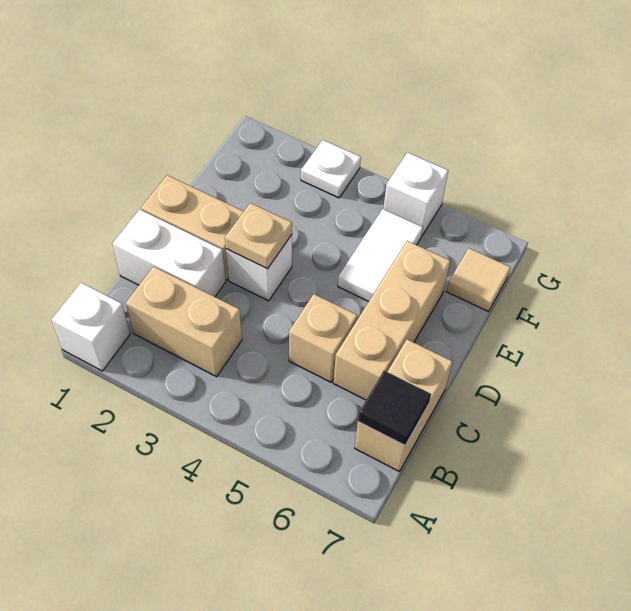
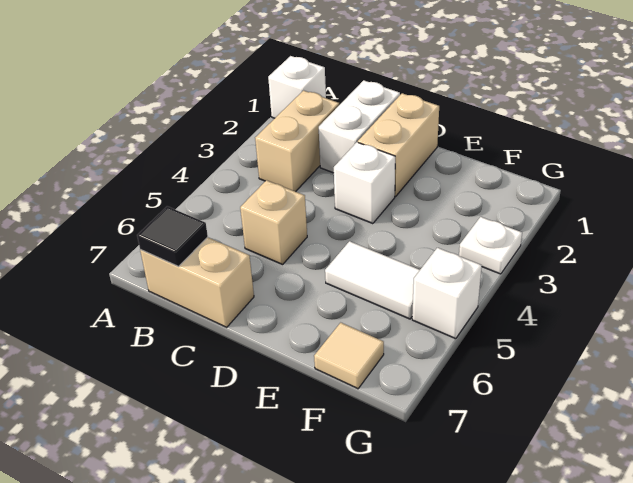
tan brick C6:E6 level 1 -> none
tan plate D3 level 2 -> none

